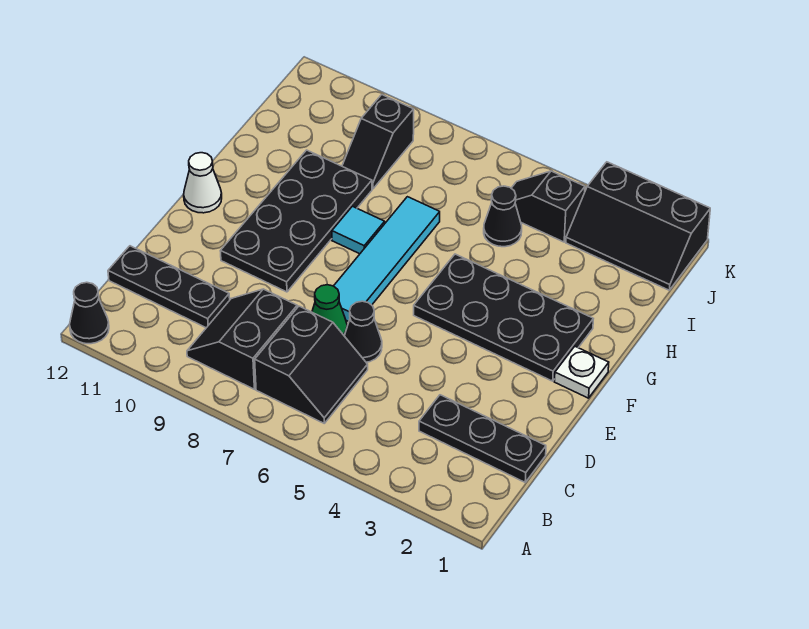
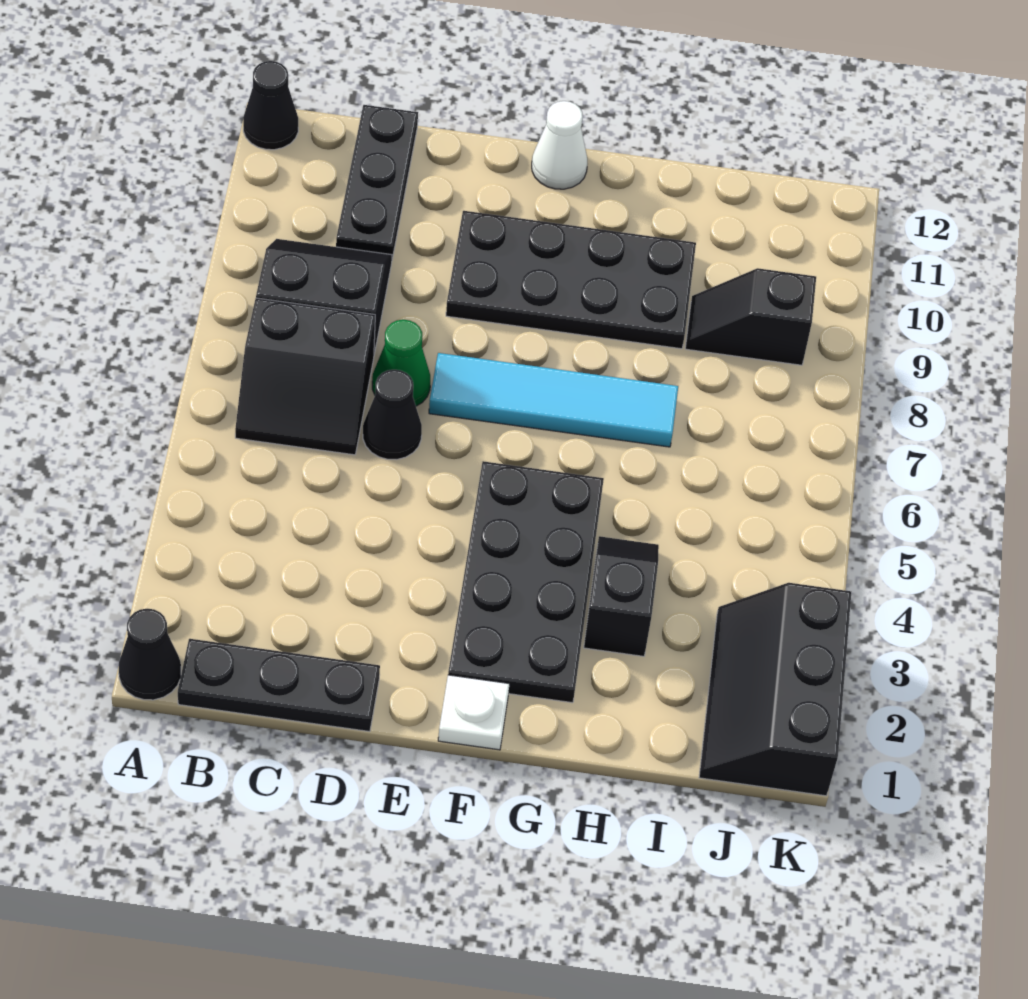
black plate C1:C3 level 1 -> black plate B1:D1 level 1
cyan tile G8 level 1 -> none
black cone I5 level 1 -> black cone A1 level 1
black slope J4:J5 level 1 top 4 -> black slope H3:H4 level 1 top 3

